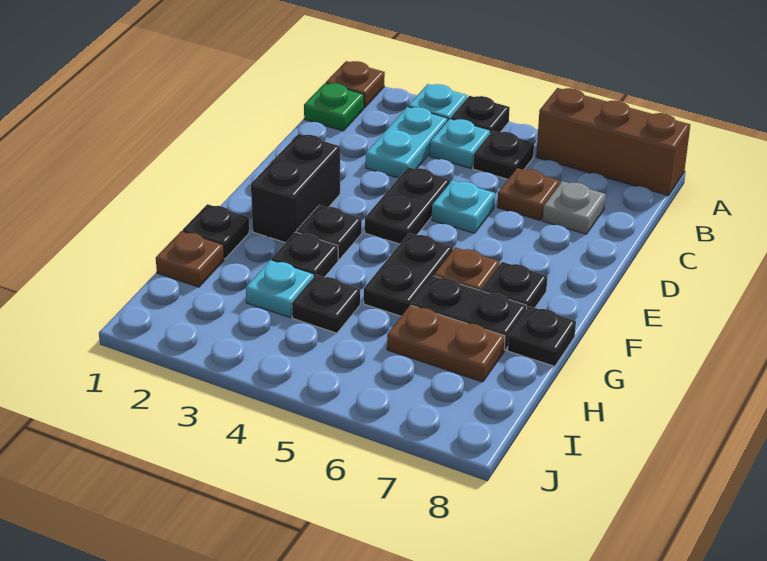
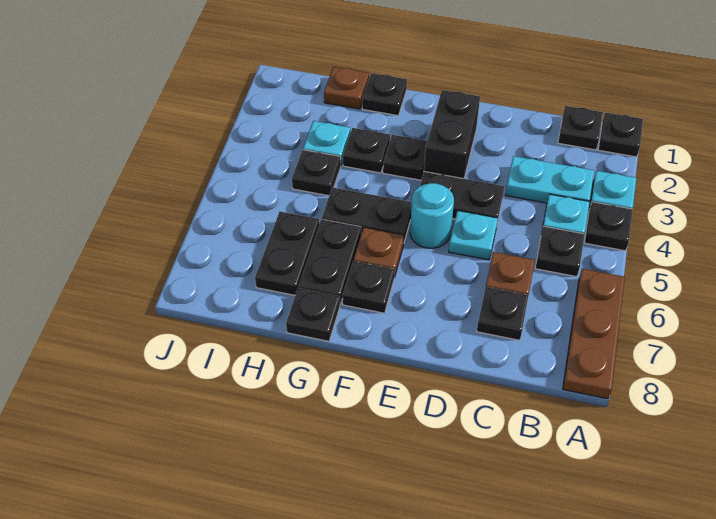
brown plate A1 level 1 -> black plate A1 level 1
brown brick A6:A8 level 1 -> brown plate A6:A8 level 1
green plate B1 level 1 -> black plate B1 level 1
grey plate C7 level 1 -> black plate C7 level 1
black brick E2:F2 level 1 -> black brick E2:E3 level 1
none -> cyan round brick E5 level 1
brown plate H6:H7 level 1 -> black plate H6:H7 level 1

